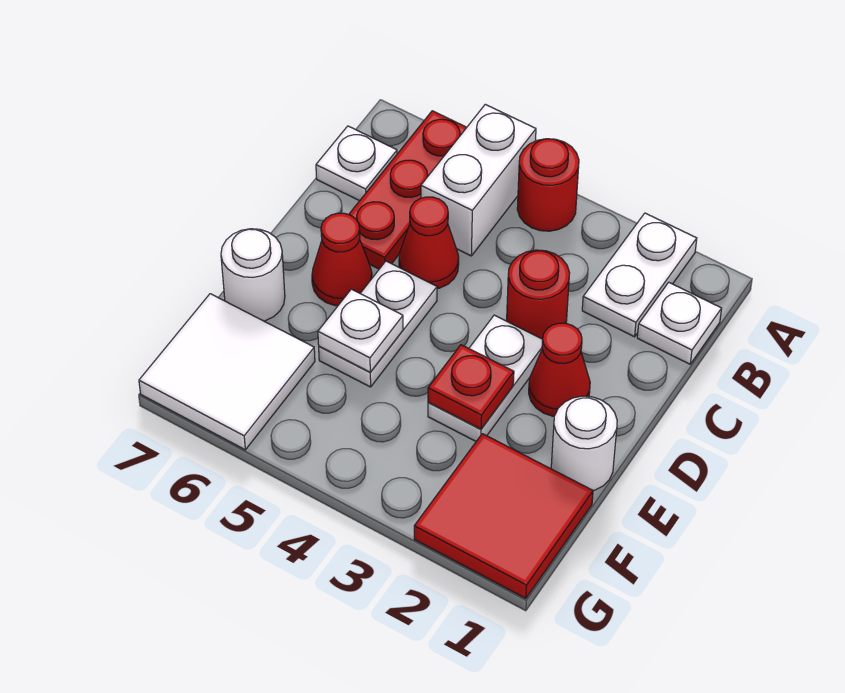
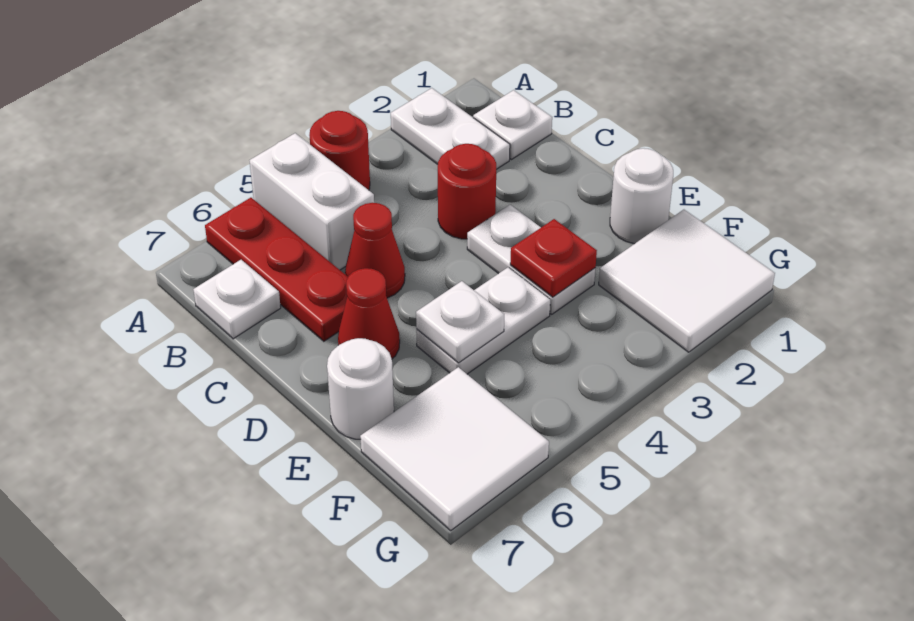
red cone D2 level 1 -> none
white plate D5:E5 level 1 -> white plate E4:E5 level 1
red tile F1:G2 level 1 -> white tile F1:G2 level 1

